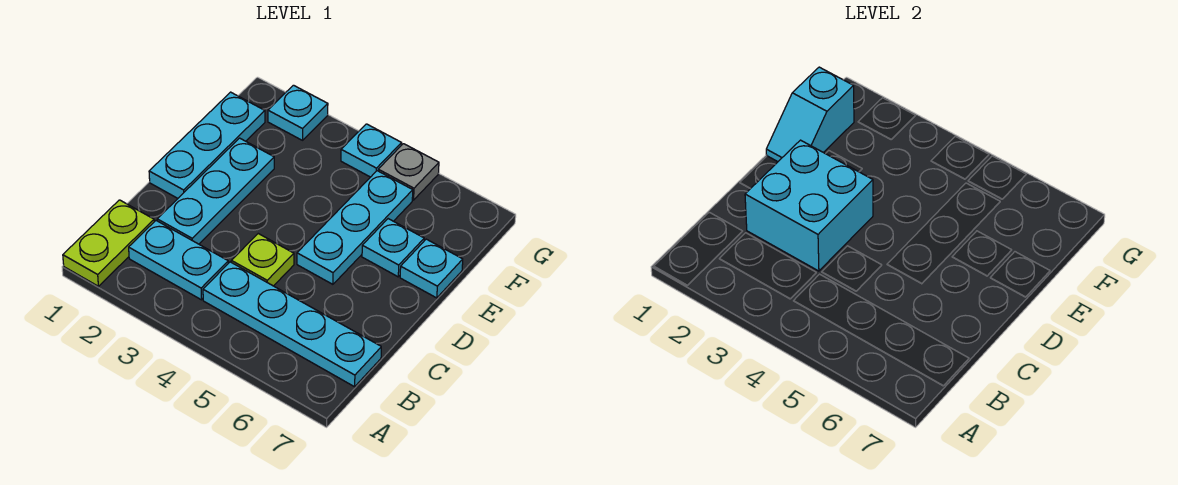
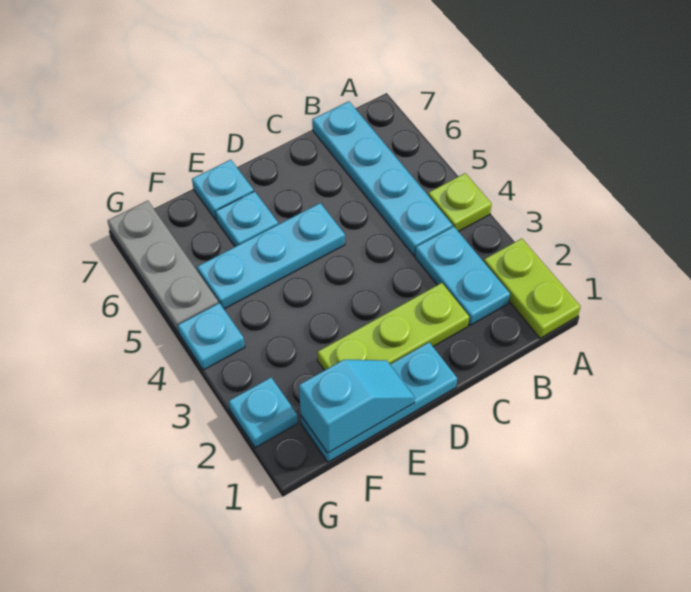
lime plate A1:B1 level 1 -> lime plate A1:A2 level 1
cyan plate C2:E2 level 1 -> lime plate C2:E2 level 1
cyan brick C2:D3 level 2 -> none
lime plate C4 level 1 -> lime plate A4 level 1
grey plate G5 level 1 -> grey plate G5:G7 level 1

